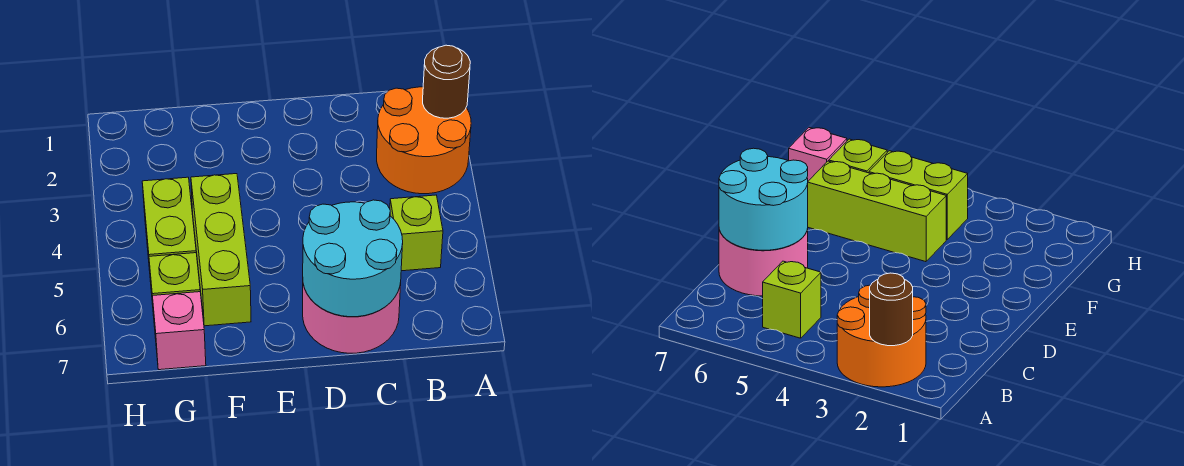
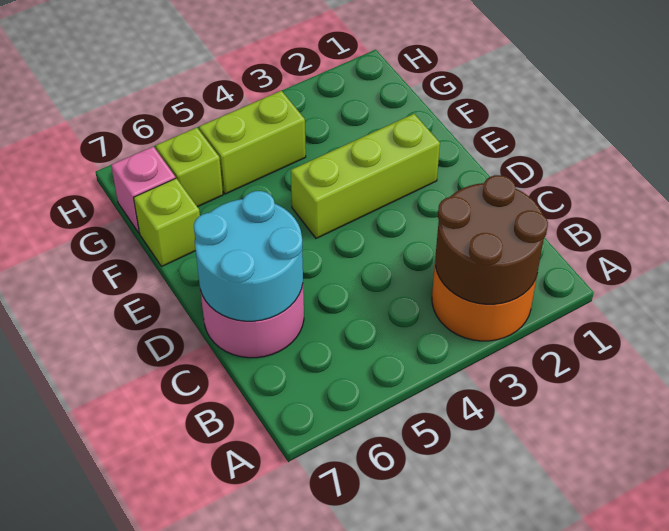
brown round brick A2 level 2 -> brown round brick A2:B3 level 2
lime brick B5 level 1 -> lime brick F7 level 1
lime brick F4:F6 level 1 -> lime brick E2:E4 level 1

